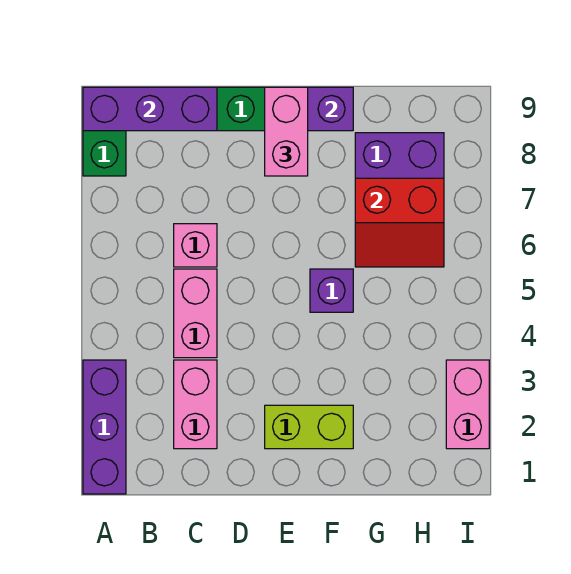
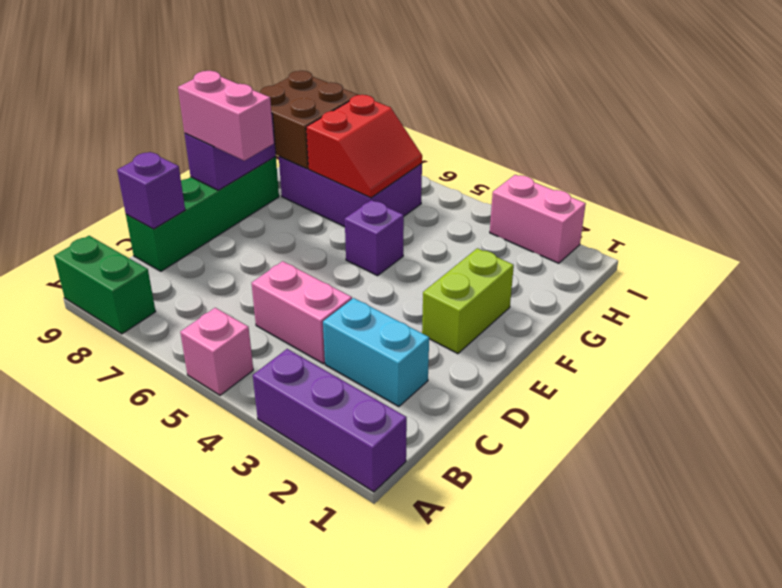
purple brick A9:C9 level 2 -> purple brick C9 level 2
pink brick C2:C3 level 1 -> cyan brick C2:C3 level 1
pink brick C6 level 1 -> pink brick A5 level 1
none -> brown brick G8:H9 level 2

